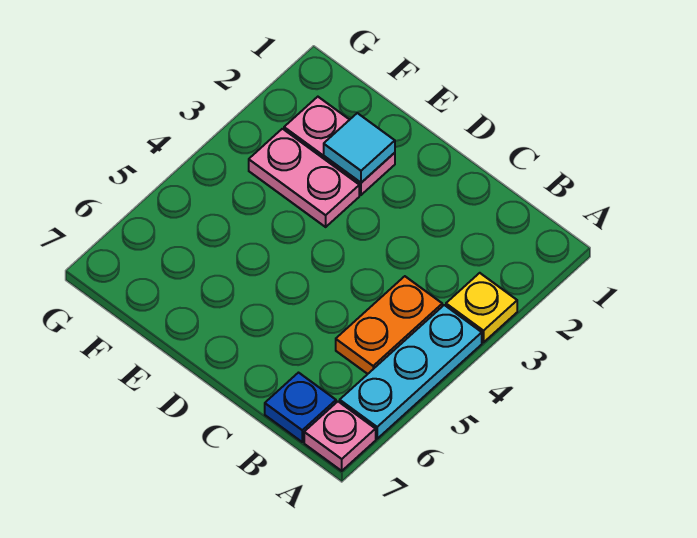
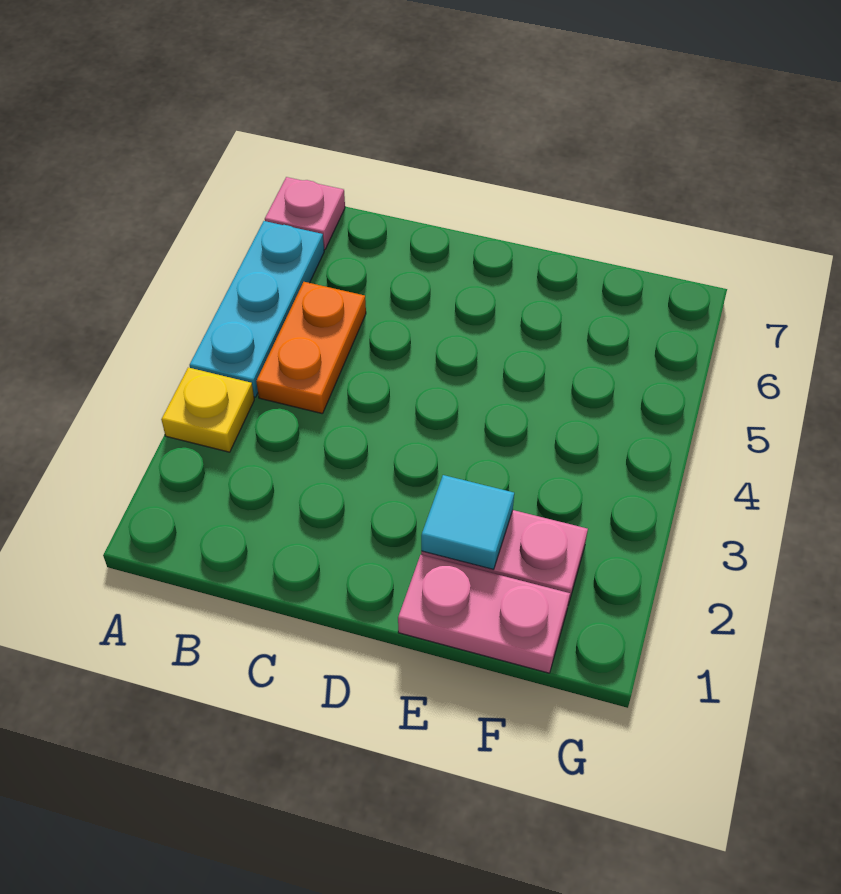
blue plate B7 level 1 -> none
pink plate E3:F3 level 1 -> pink plate E1:F1 level 1

